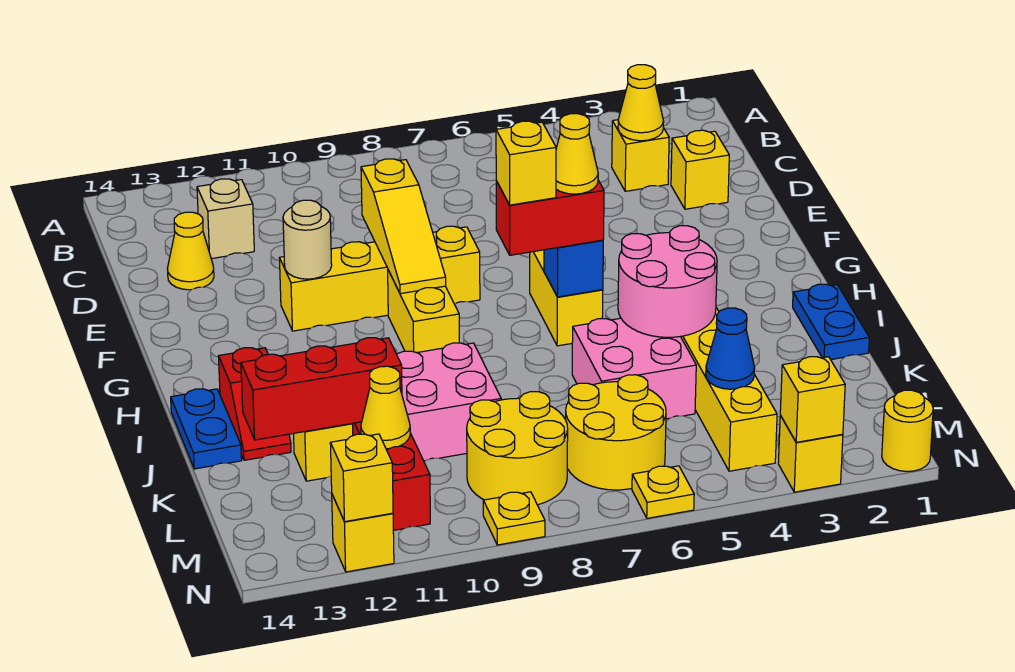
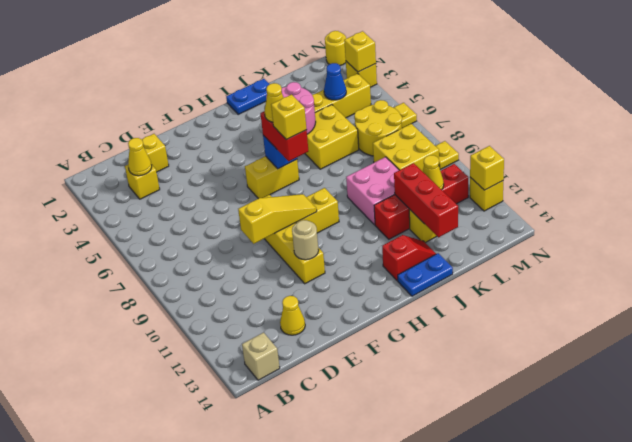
tan brick C12 level 1 -> tan brick B14 level 1
pink brick J5:K6 level 1 -> yellow brick J5:K6 level 1
yellow round brick L8:M9 level 1 -> yellow brick L8:M9 level 1

